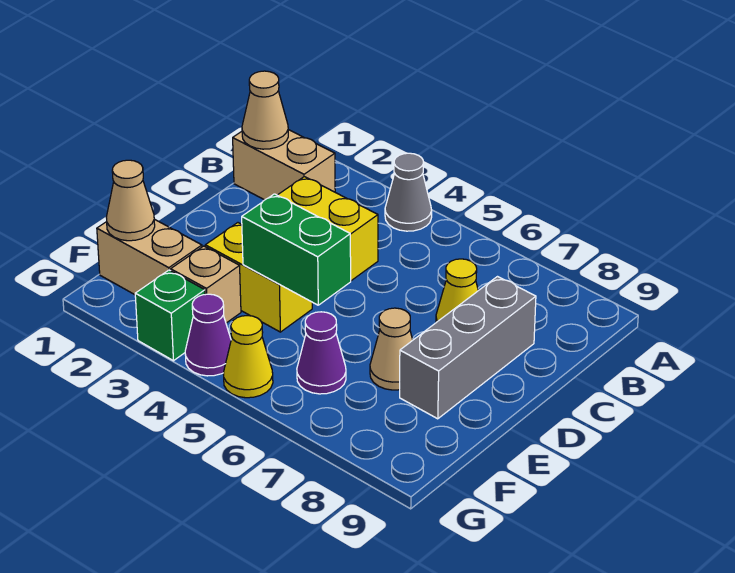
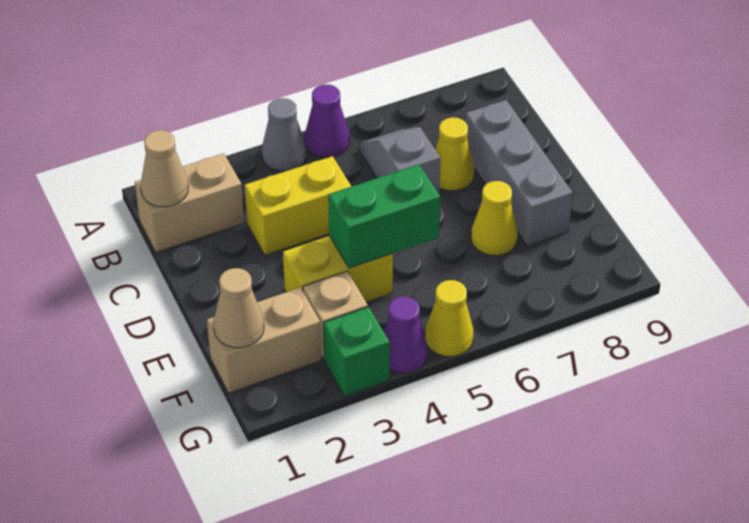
none -> grey slope B6:C6 level 1 top C
tan cone E7 level 1 -> yellow cone E7 level 1
purple cone F6 level 1 -> purple cone A5 level 1

